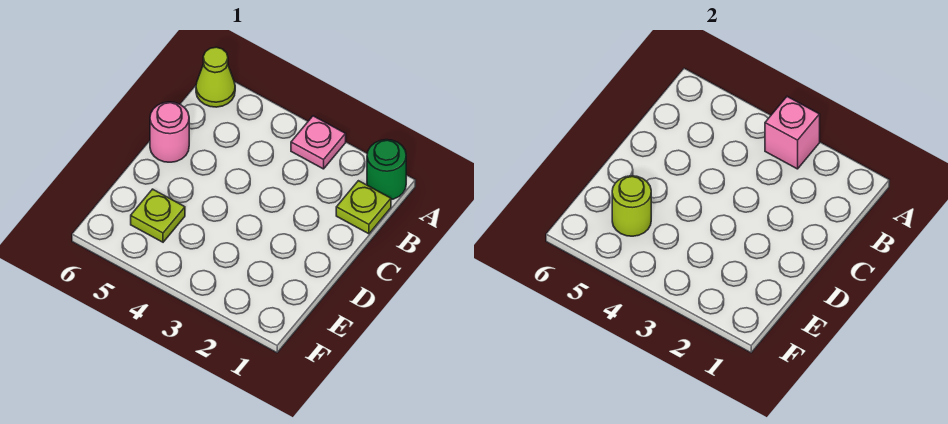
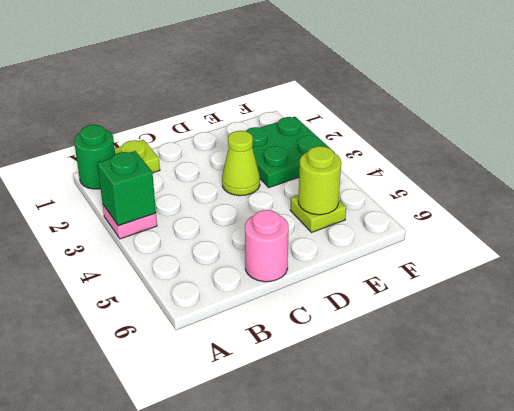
pink brick A3 level 2 -> green brick A3 level 2
lime cone A6 level 1 -> lime cone D3 level 1
none -> green plate E2:F3 level 1

